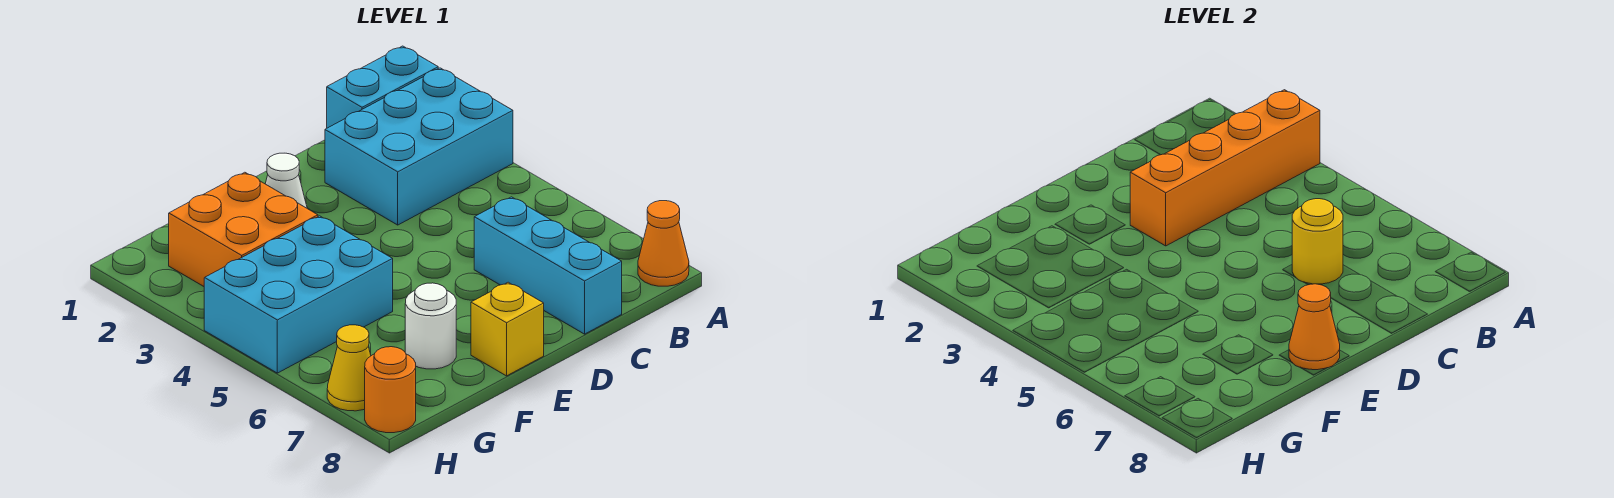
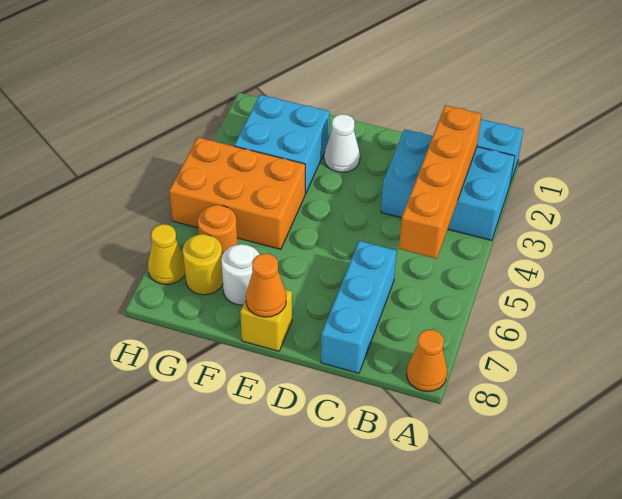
orange brick A3:D3 level 2 -> orange brick B2:B5 level 2
yellow round brick C6 level 2 -> yellow round brick G7 level 1
orange brick F2:G3 level 1 -> cyan brick F2:G3 level 1
cyan brick F4:H5 level 1 -> orange brick F4:H5 level 1
orange round brick H8 level 1 -> orange round brick G6 level 1

